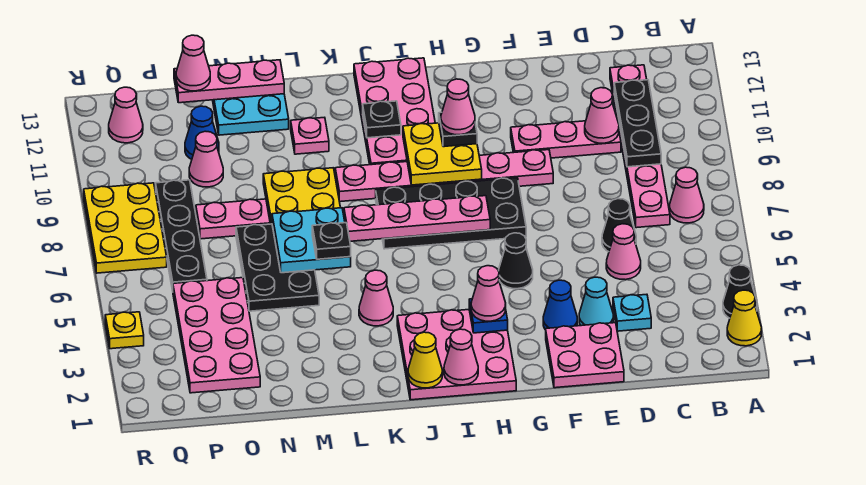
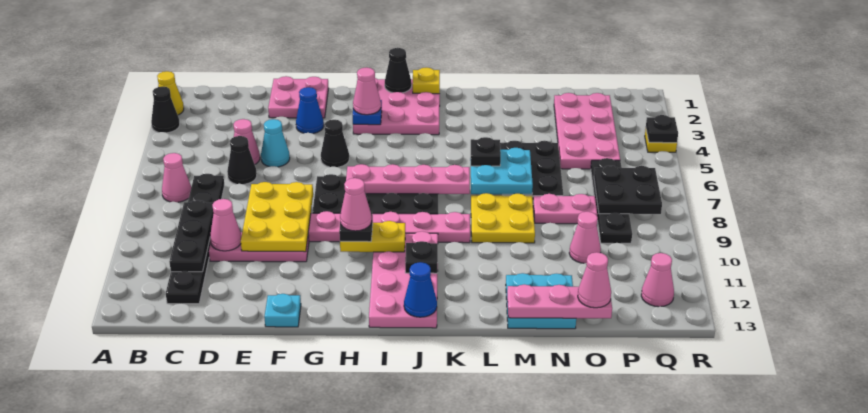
pink plate C7:C12 level 1 -> black plate C7:C12 level 1
cyan plate D3 level 1 -> cyan plate F13 level 1
cyan cone E3 level 1 -> cyan cone E5 level 1
yellow plate H9:I10 level 2 -> yellow plate H10:I10 level 2
pink cone I1 level 2 -> black cone I1 level 2
yellow cone J1 level 2 -> yellow plate J1 level 2
pink cone K4 level 1 -> none
pink plate L11 level 1 -> none
blue cone O11 level 1 -> blue cone J13 level 2
none -> black plate P7:Q8 level 2
yellow plate Q7:R9 level 1 -> yellow plate E8:F10 level 2
none -> black plate R4 level 2

